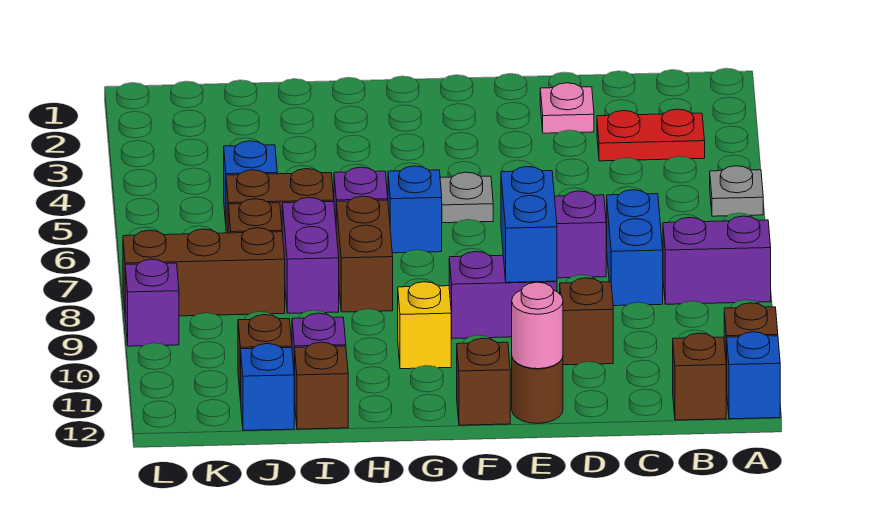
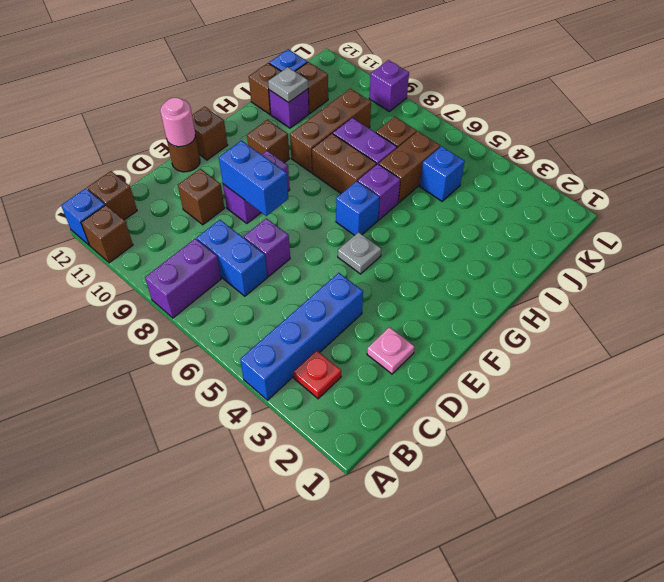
none -> blue brick A4:D4 level 1
grey plate A5 level 1 -> grey plate I11 level 2
red plate B3:C3 level 1 -> red plate B3 level 1
yellow brick G10 level 1 -> brown brick G10 level 1
brown brick J8:L8 level 1 -> brown brick H9:J9 level 1

